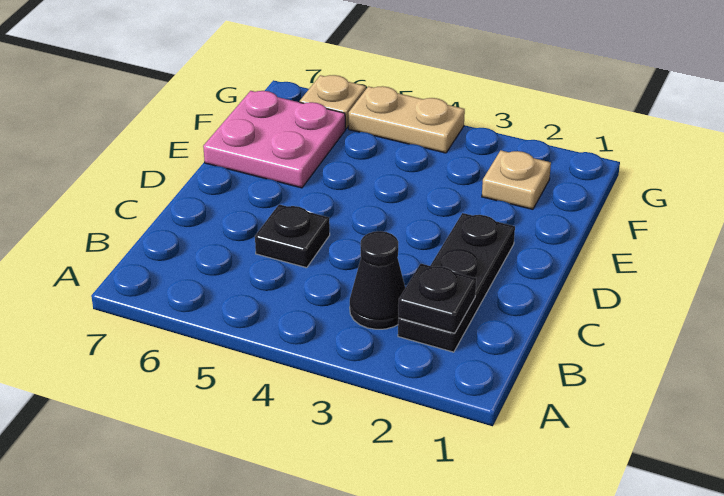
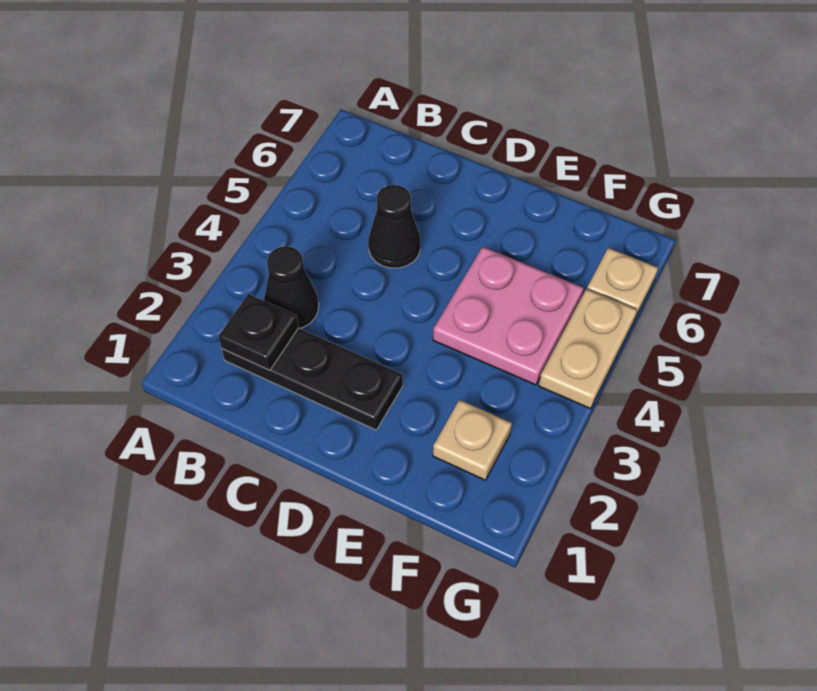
black plate C5 level 1 -> black cone C5 level 1
pink plate E6:F7 level 1 -> pink plate E4:F5 level 1

